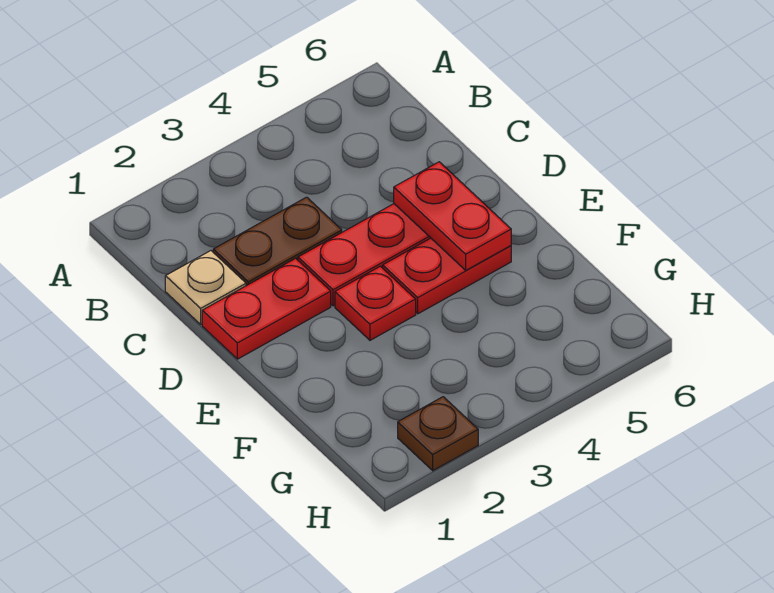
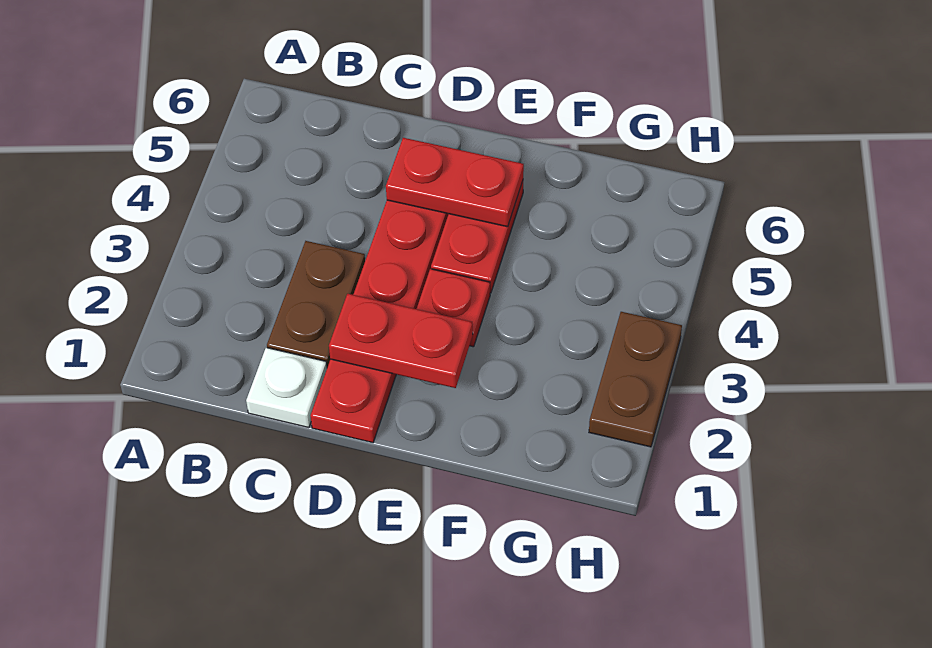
tan plate C1 level 1 -> white plate C1 level 1
none -> red plate D2:E2 level 2
brown plate H2 level 1 -> brown plate H2:H3 level 1

